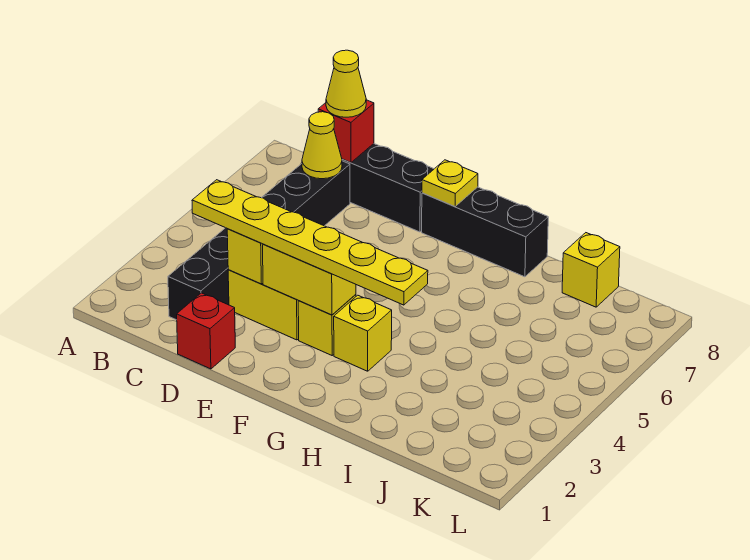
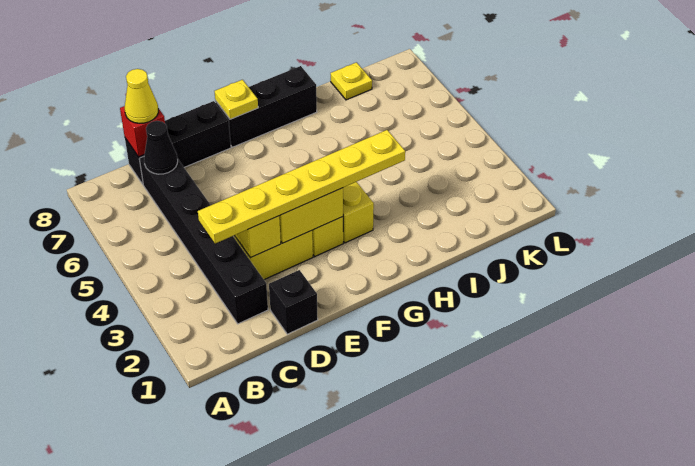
yellow cone C7 level 2 -> black cone C7 level 2
red brick D1 level 1 -> black brick D1 level 1
yellow brick J8 level 1 -> yellow plate J8 level 1

